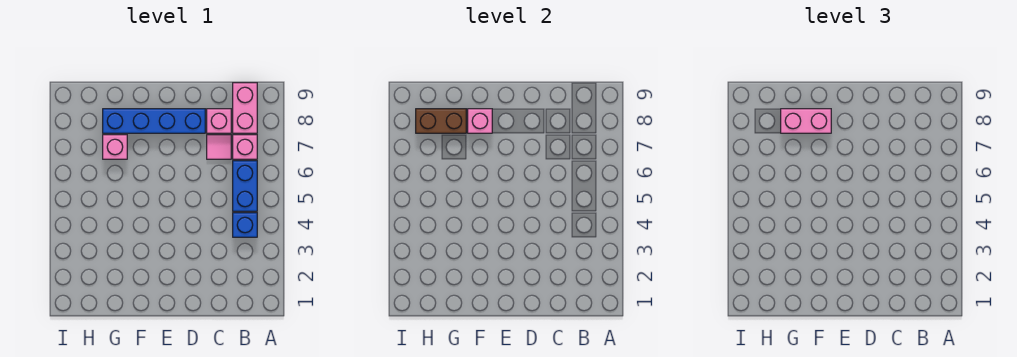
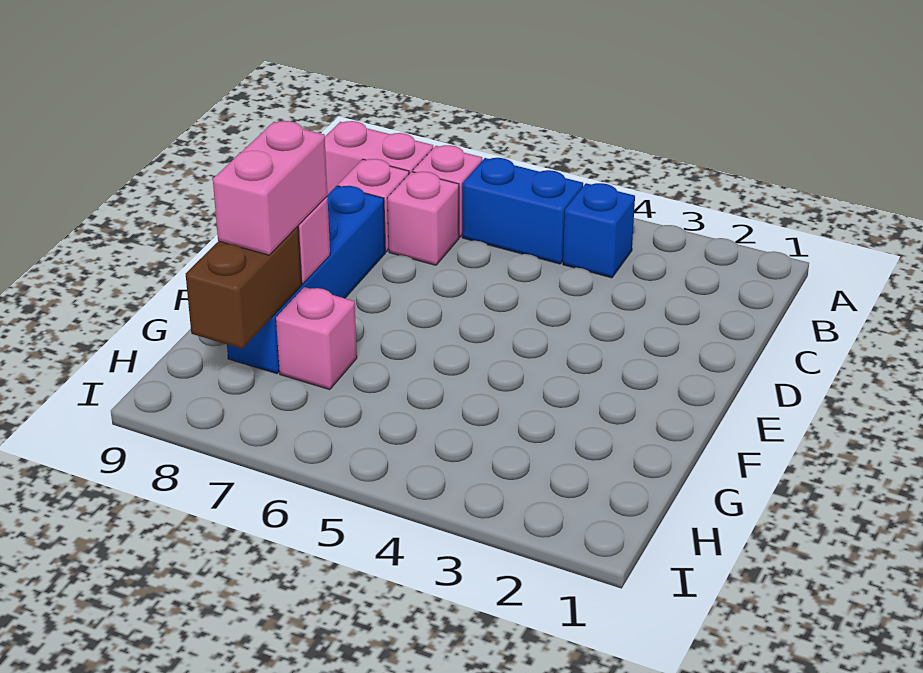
pink tile C7 level 1 -> pink brick C7 level 1

